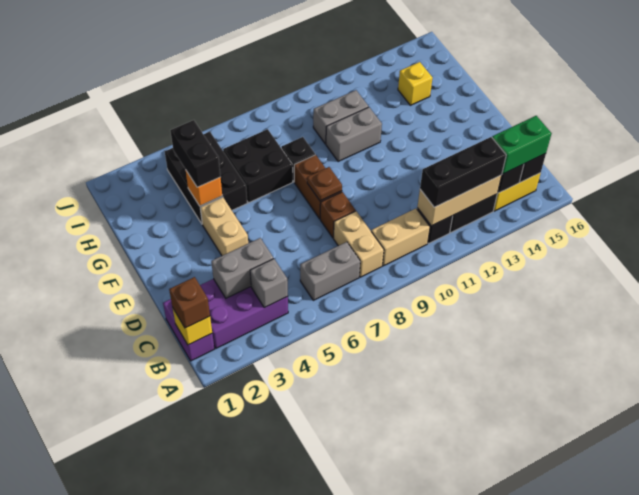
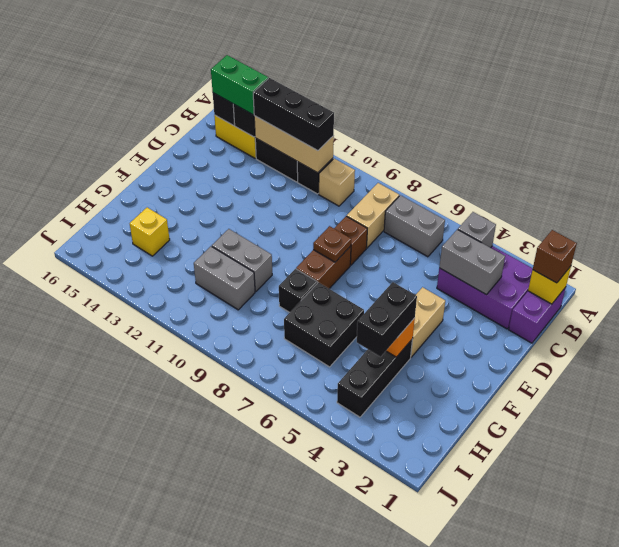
tan brick B9:B10 level 1 -> tan brick B10 level 1
black brick G4:I5 level 1 -> black brick G4:I4 level 1

